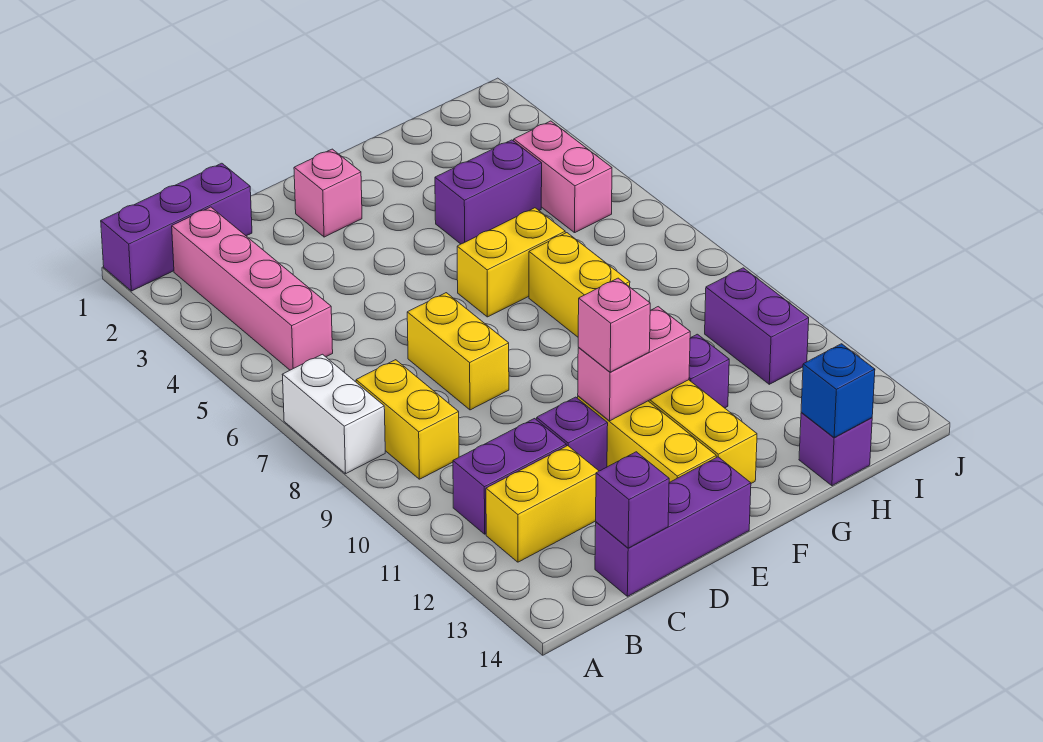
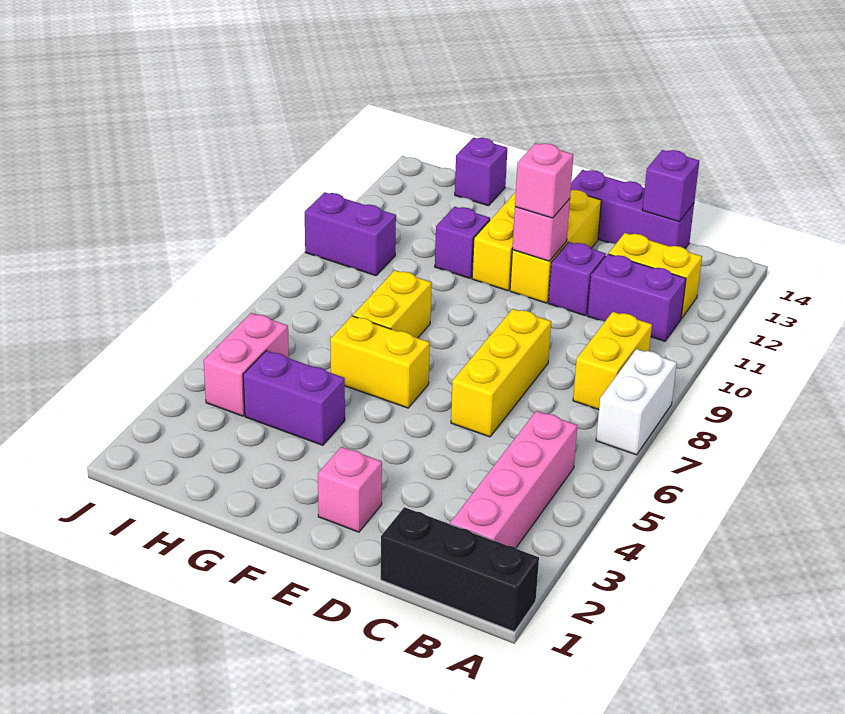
purple brick A1:C1 level 1 -> black brick A1:C1 level 1
yellow brick D7:D8 level 1 -> yellow brick D6:D8 level 1
pink brick E11:F11 level 2 -> pink brick E11 level 2
blue brick H14 level 2 -> none
purple brick I10:I11 level 1 -> purple brick I10:J10 level 1

